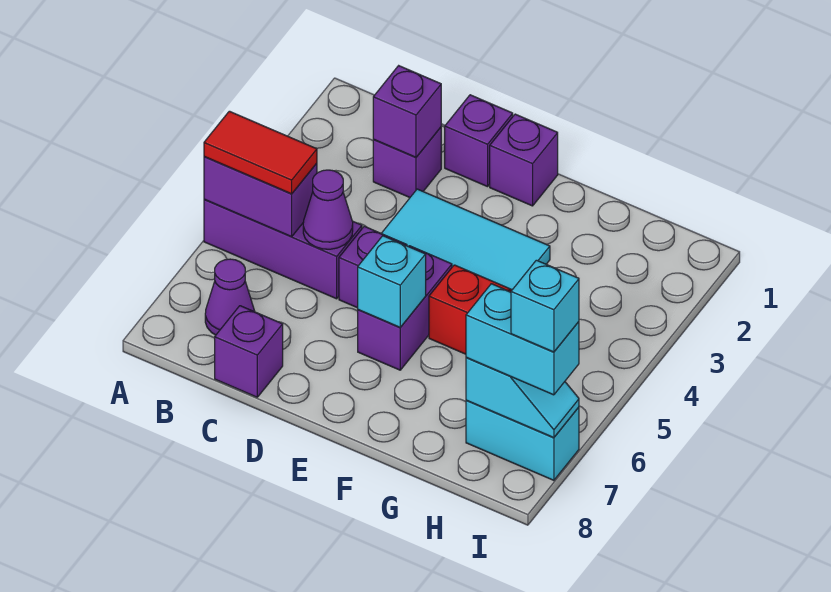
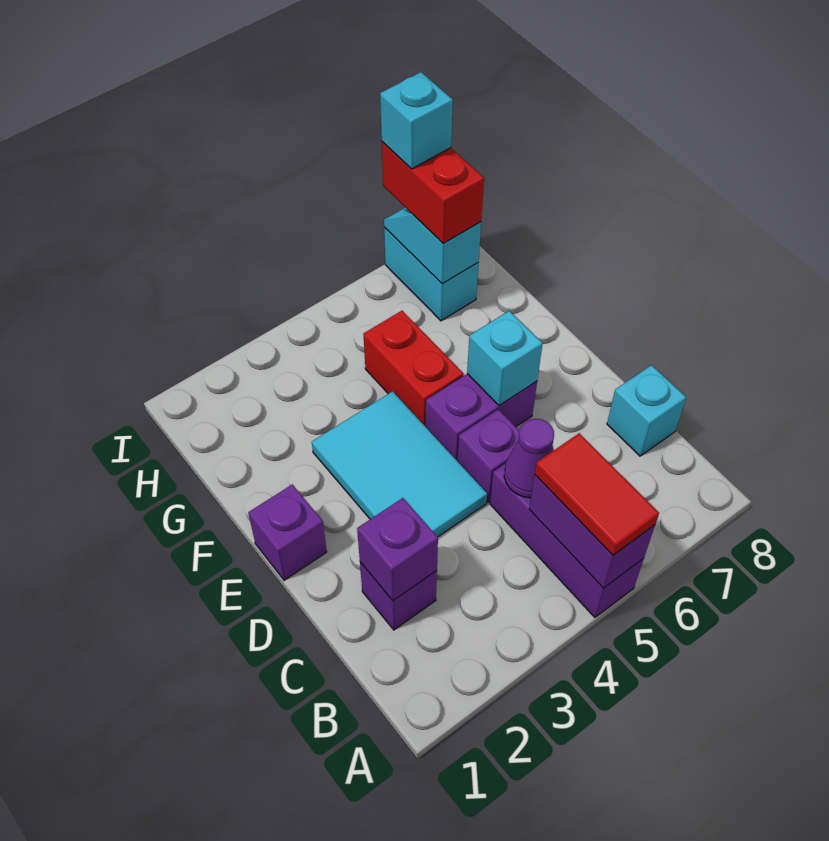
purple cone B7 level 1 -> none
purple brick C8 level 1 -> cyan brick C8 level 1
purple brick D1 level 1 -> none
cyan brick H7:I7 level 3 -> red brick H7:I7 level 3

